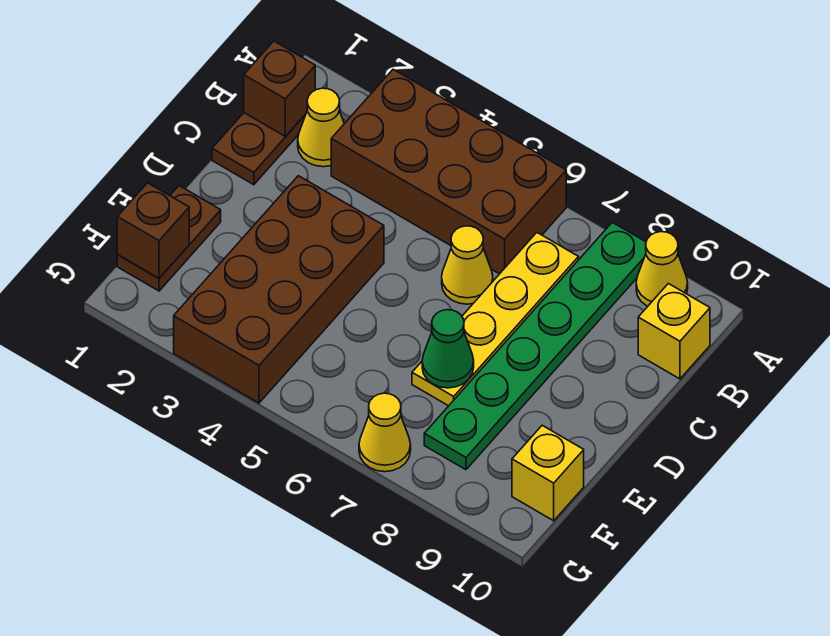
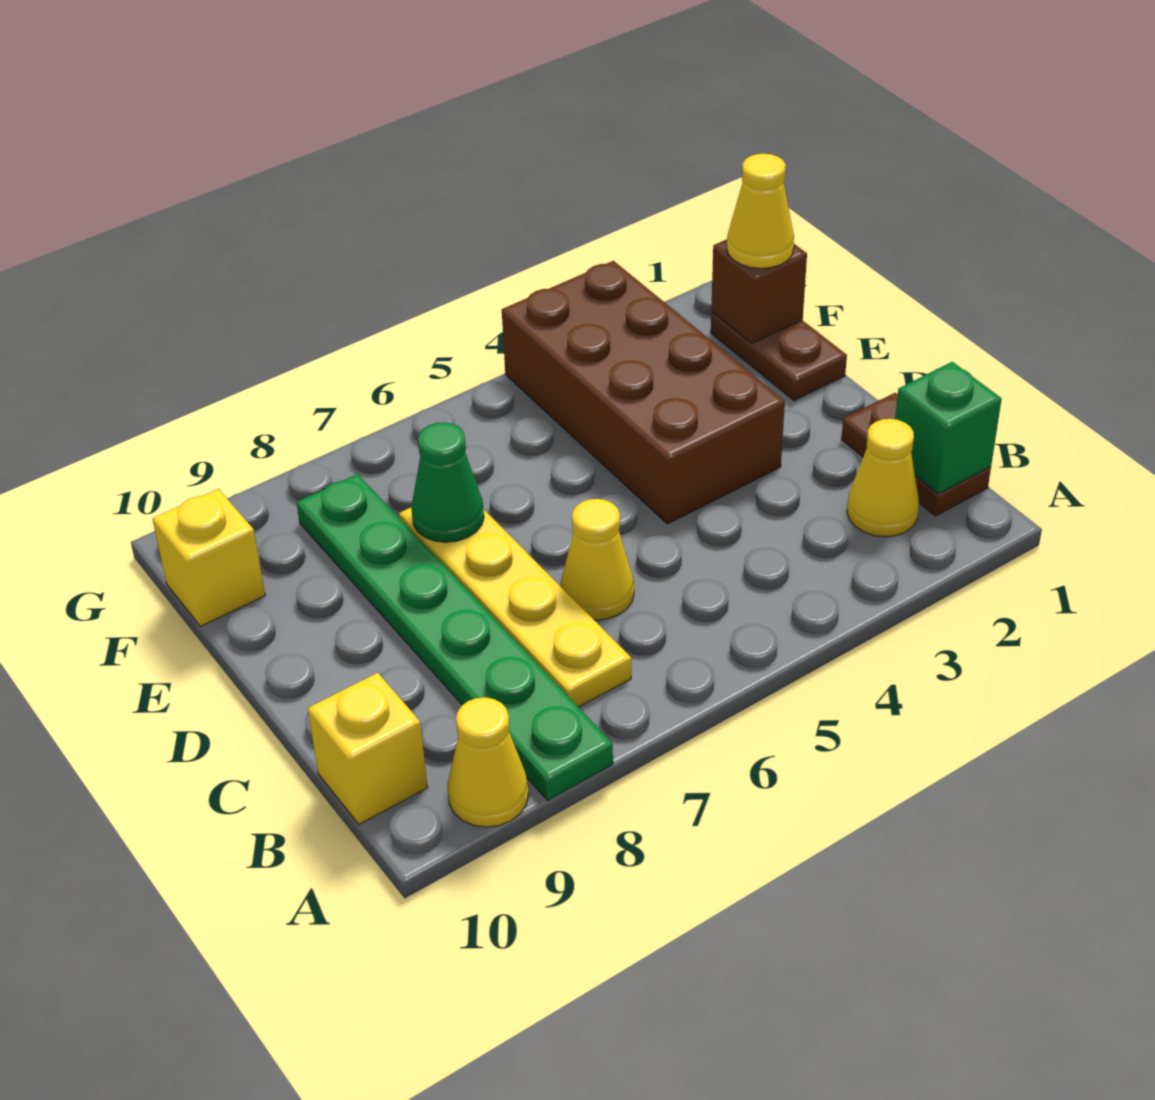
brown brick A3:B6 level 1 -> none
brown brick B1 level 2 -> green brick B1 level 2
yellow cone G7 level 1 -> yellow cone F1 level 3

